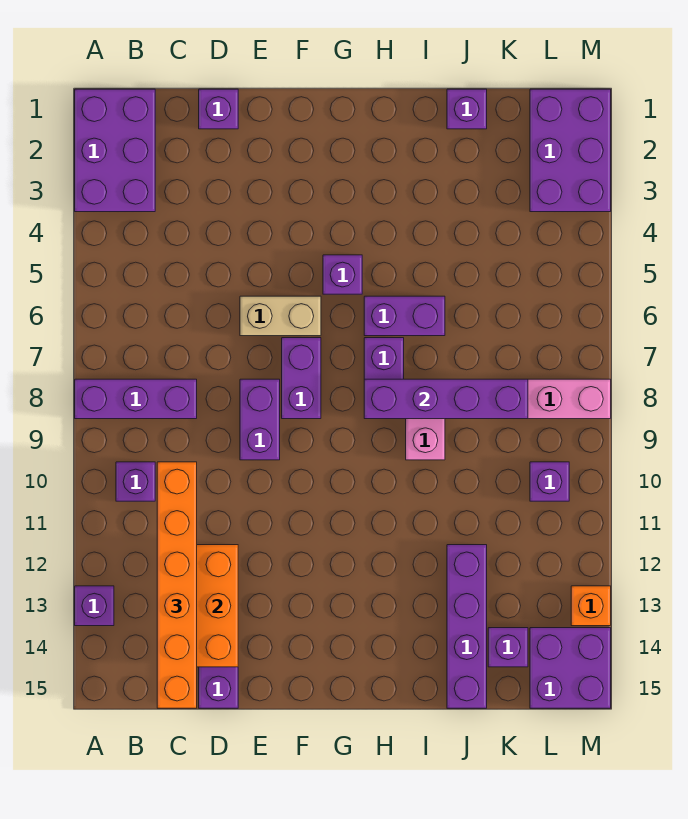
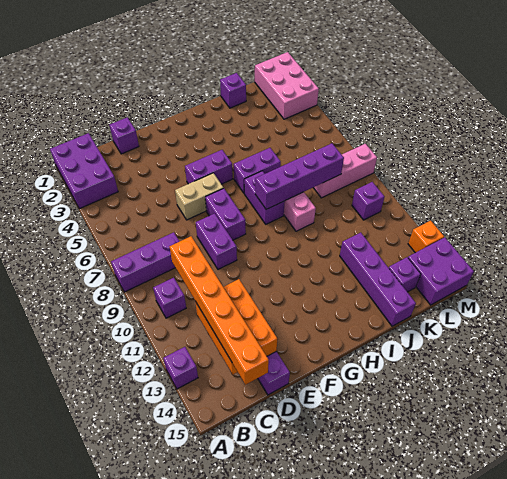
purple brick G5 level 1 -> purple brick F5:G5 level 1
purple brick L1:M3 level 1 -> pink brick L1:M3 level 1

